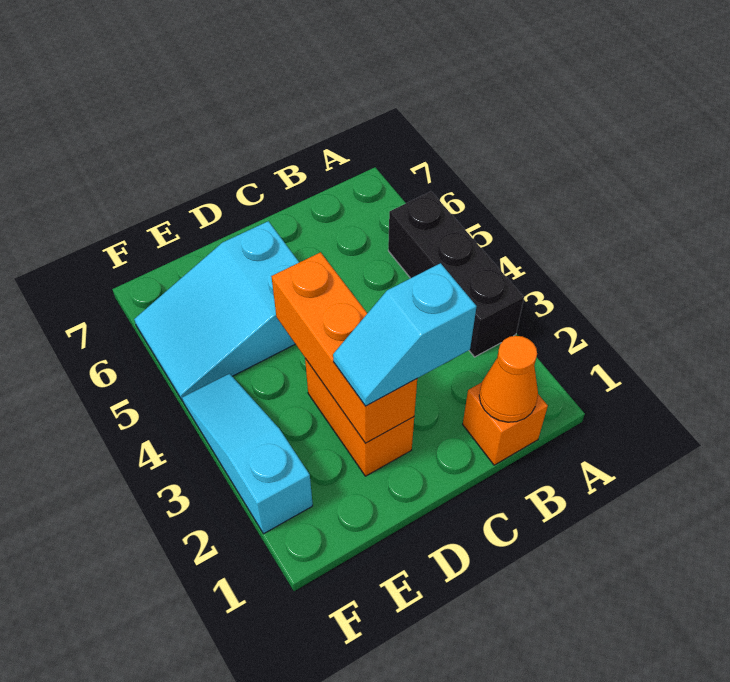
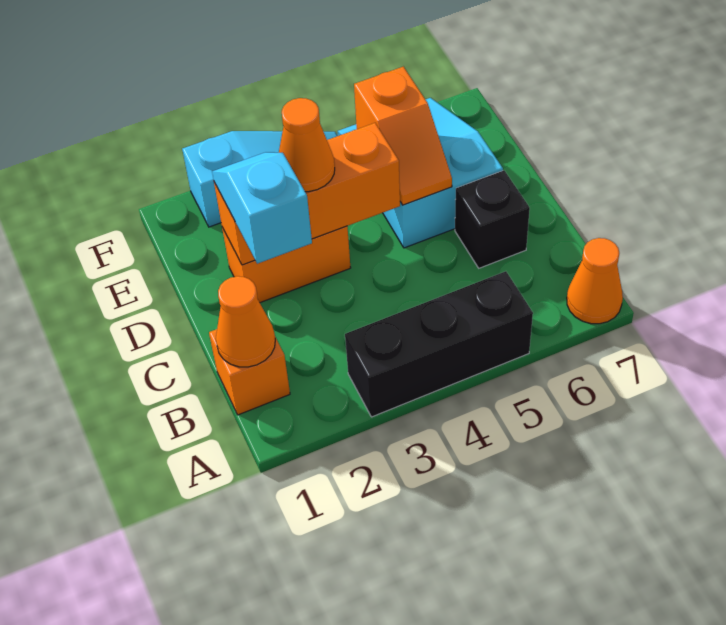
none -> orange cone A7 level 1
none -> black brick C6 level 1
none -> orange cone D3 level 3
none -> orange slope D5:E5 level 2 top E

